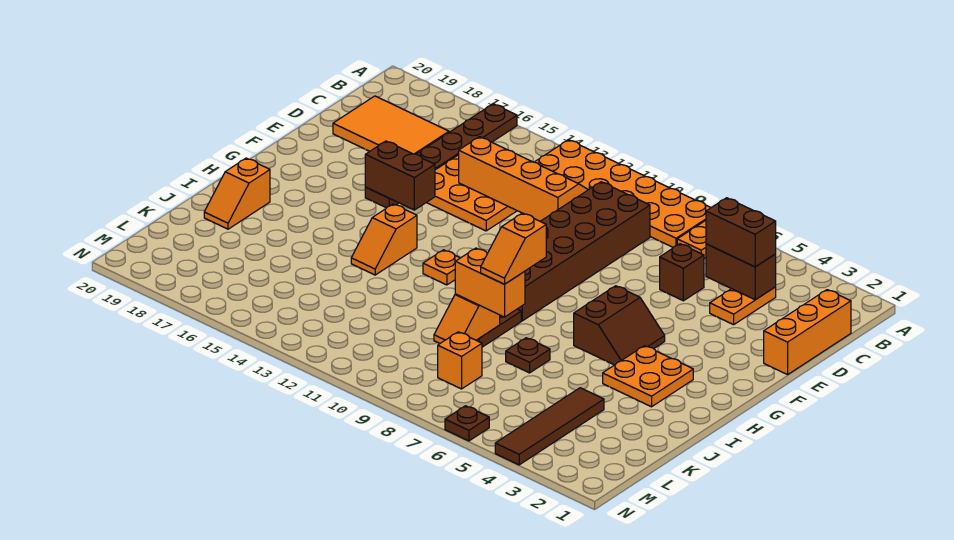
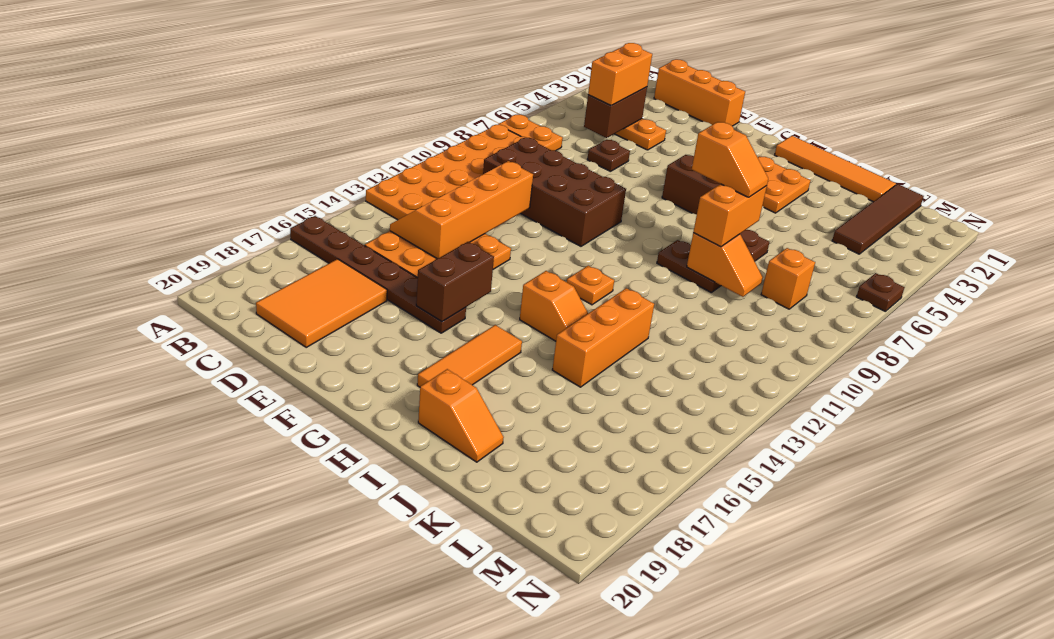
brown brick C4:C5 level 3 -> orange brick C4:C5 level 3
brown brick C9:H10 level 1 -> brown brick C9:F10 level 1
brown brick D6 level 1 -> brown plate D6 level 1
none -> orange tile H1:K1 level 1
none -> orange tile H16:H18 level 1
none -> orange brick J13:J15 level 1
brown tile K4:N4 level 1 -> brown tile L1:L4 level 1

